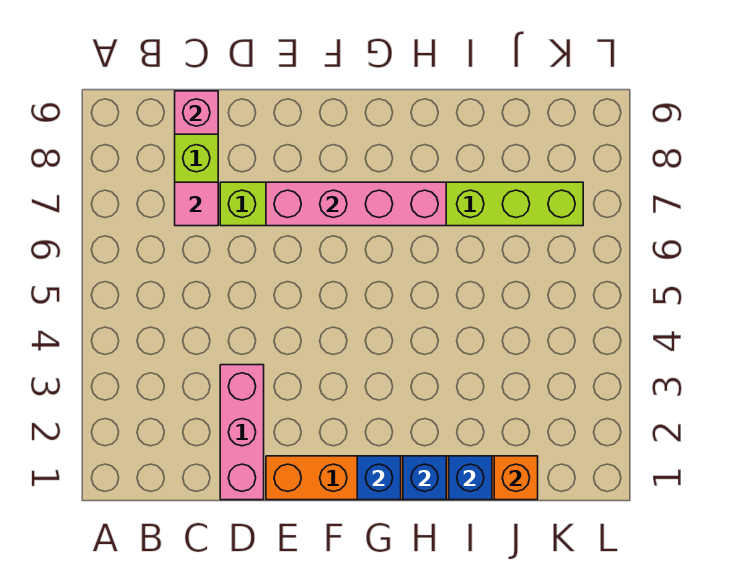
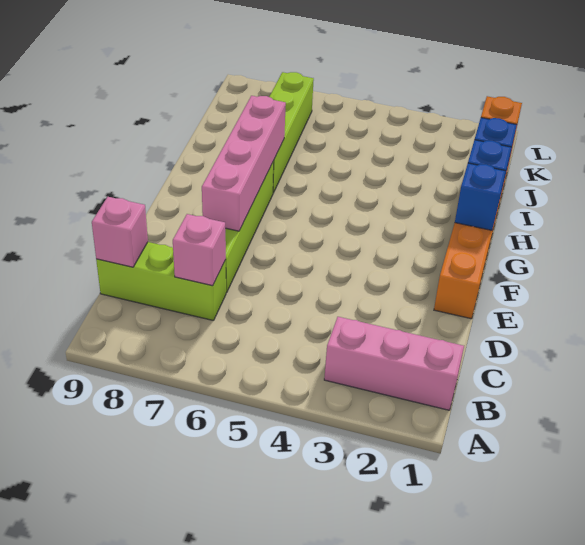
pink tile C7 level 2 -> pink brick C7 level 2
pink brick D1:D3 level 1 -> pink brick B1:B3 level 1

